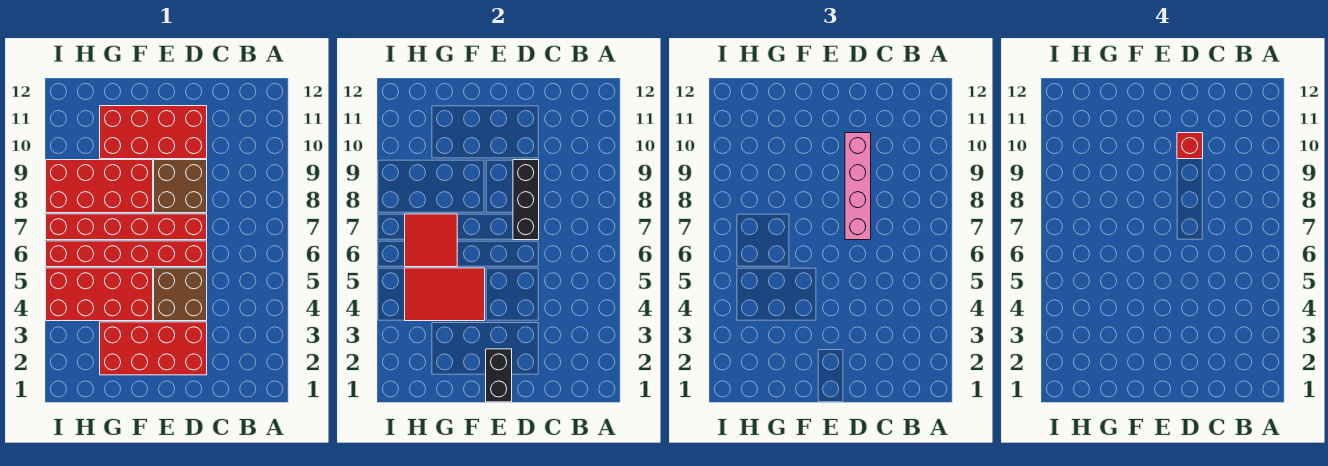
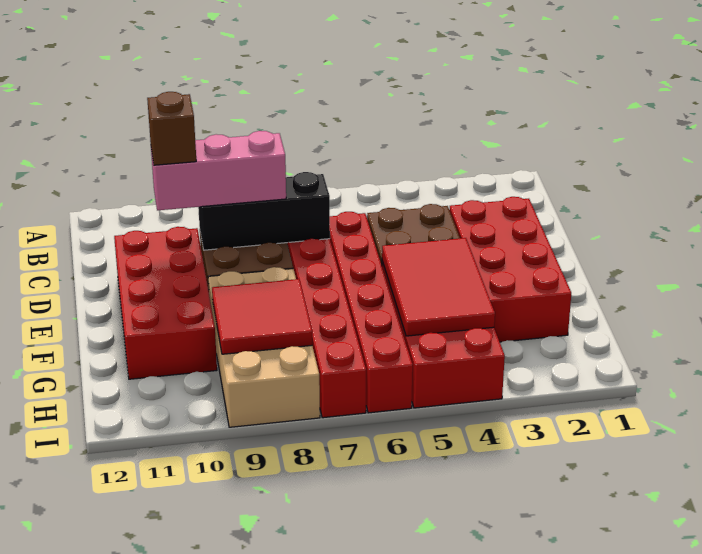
pink brick D7:D10 level 3 -> pink brick D8:D10 level 3
red brick D10 level 4 -> brown brick D10 level 4
black brick E1:E2 level 2 -> none
red brick F8:I9 level 1 -> tan brick F8:I9 level 1
red tile G6:H7 level 2 -> red tile G8:H9 level 2

